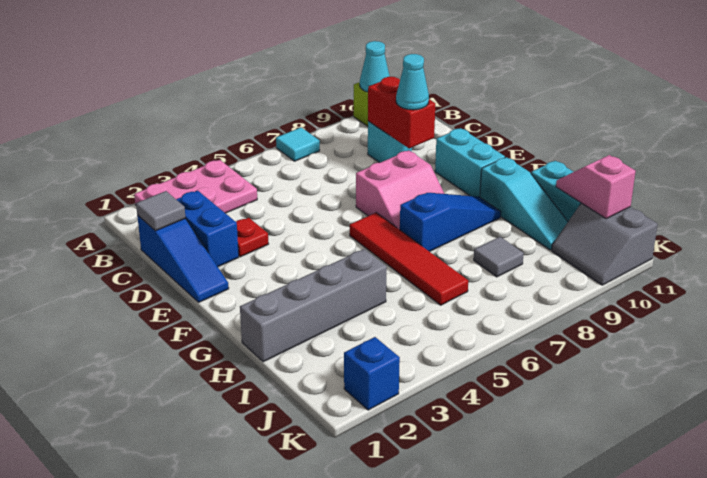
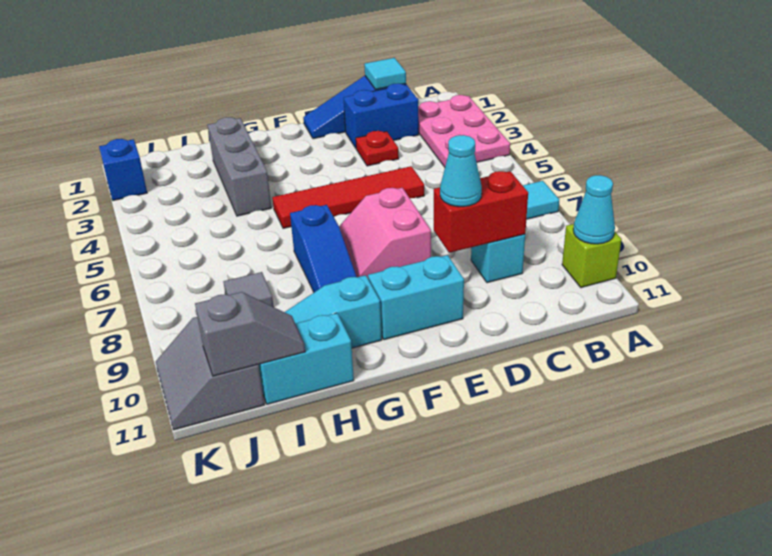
grey tile C1 level 2 -> cyan tile C1 level 2
red tile F6:I6 level 1 -> red tile D5:G5 level 1
grey brick H1:H4 level 1 -> grey brick H2:H4 level 1
pink slope I11:J11 level 2 top J -> grey slope I11:J11 level 2 top J
grey slope J10:K11 level 1 top 11 -> grey slope J10:K11 level 1 top J

